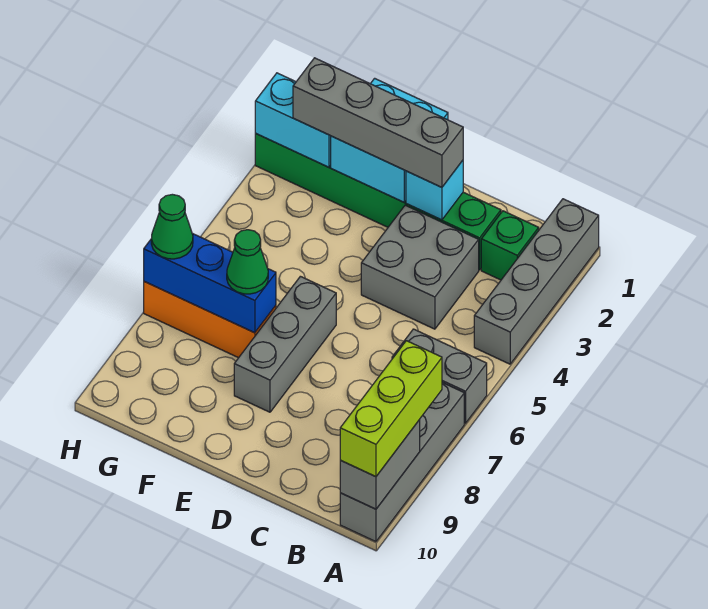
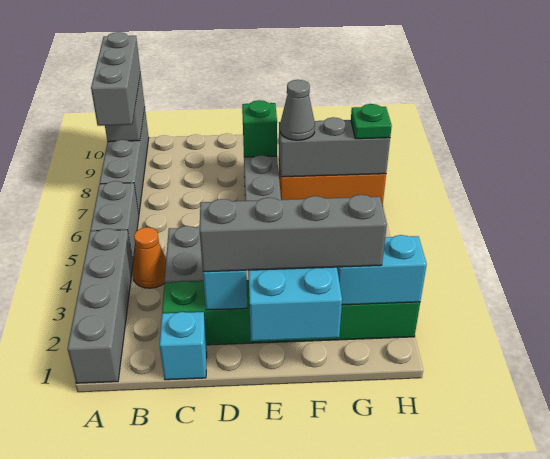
grey brick A6:B6 level 1 -> grey brick A5:A6 level 1
lime brick A8:A10 level 3 -> grey brick A8:A10 level 3
green brick B2 level 1 -> green brick E8 level 2
none -> orange cone B4 level 1
none -> cyan brick C1 level 1
blue brick F7:H7 level 2 -> grey brick F7:H7 level 2
green cone F7 level 3 -> grey cone F7 level 3
green cone H7 level 3 -> green plate H7 level 3

